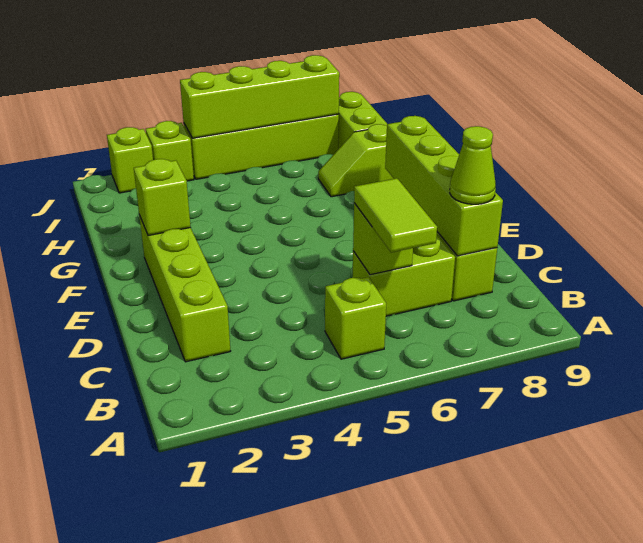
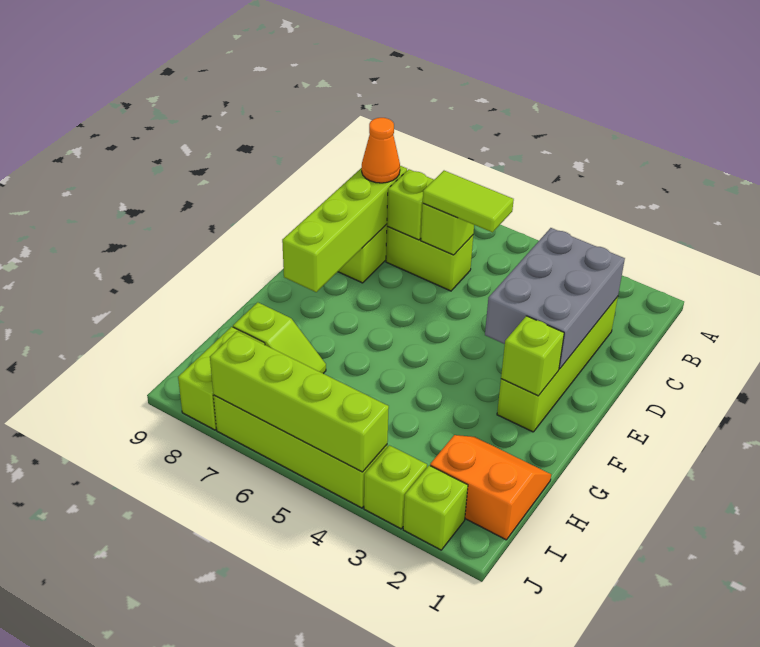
lime brick B5 level 1 -> lime brick C7 level 2
lime tile B6:C6 level 3 -> lime tile C5:C6 level 3
none -> grey brick C2:E3 level 2
lime cone C8 level 3 -> orange cone C8 level 3
none -> orange slope H1:I2 level 1 top I

